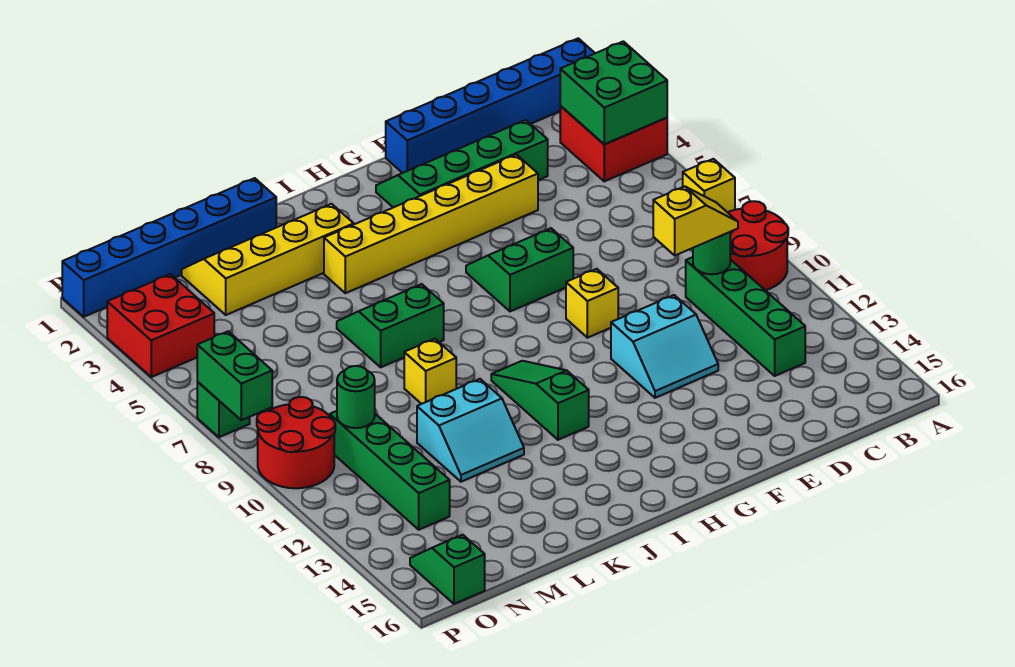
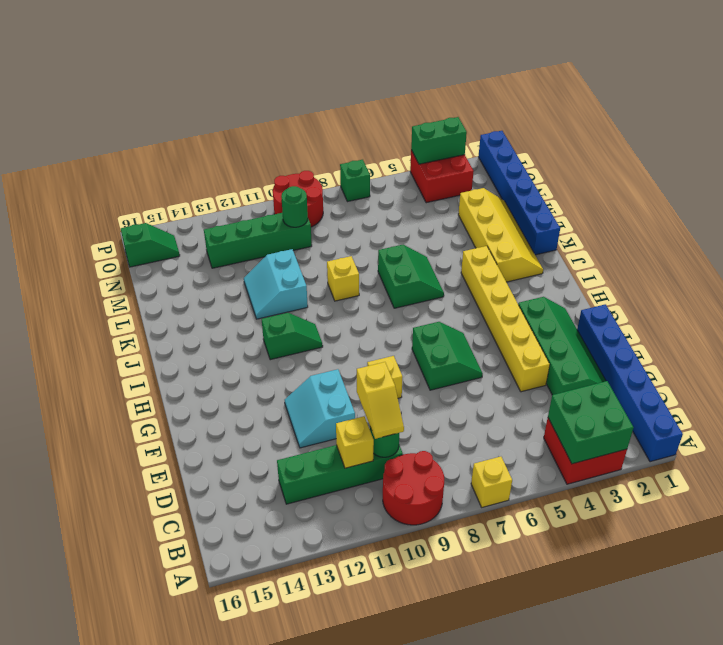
none -> yellow brick C11 level 2
green slope I10:I12 level 1 top 12 -> green slope I11:I12 level 1 top 12
green brick P7:P8 level 2 -> green brick P3:P4 level 2

